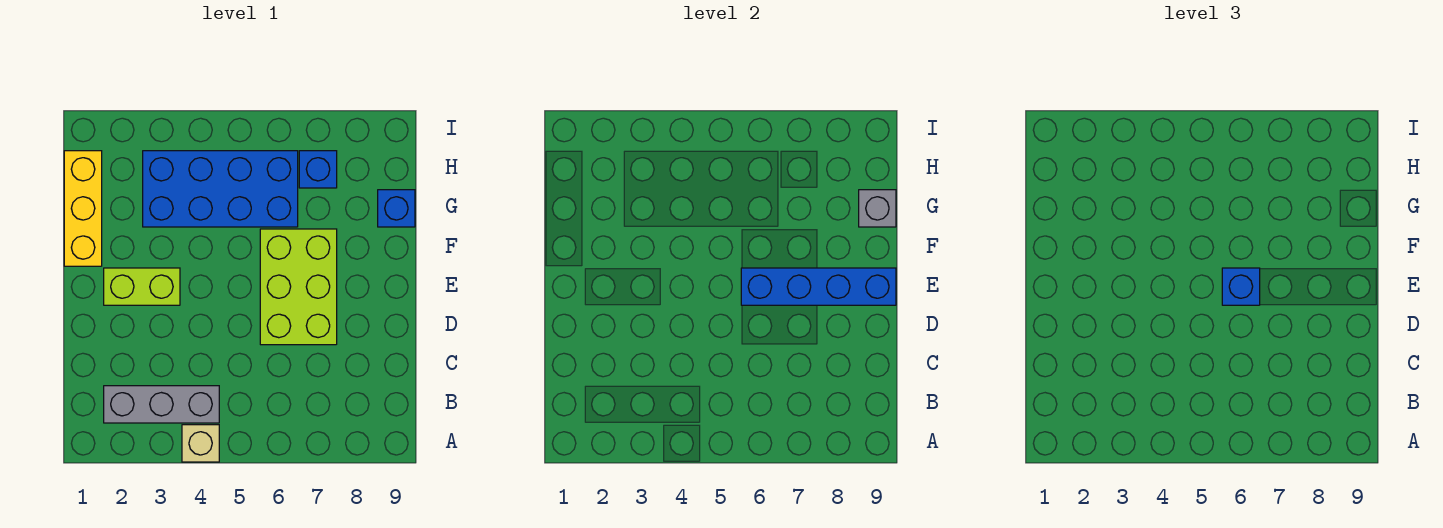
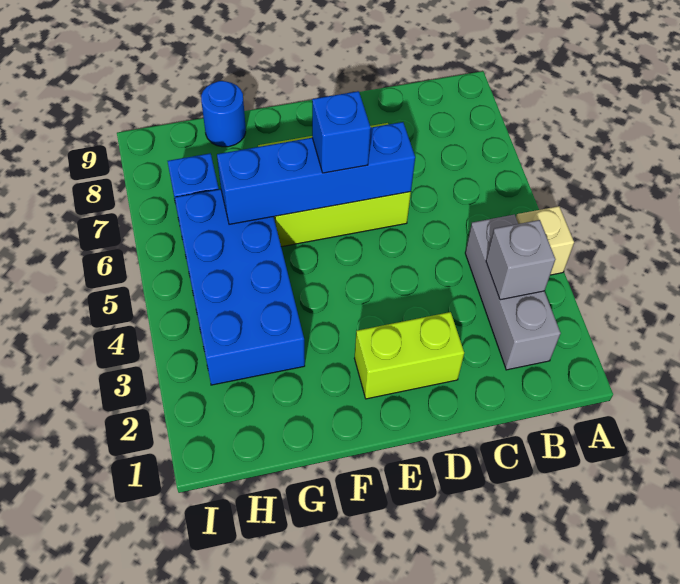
lime brick E2:E3 level 1 -> lime brick D2:E2 level 1
blue brick E6:E9 level 2 -> blue brick D6:G6 level 2
yellow brick F1:H1 level 1 -> none
blue brick G9 level 1 -> blue round brick G9 level 1
grey brick G9 level 2 -> grey brick B3 level 2

